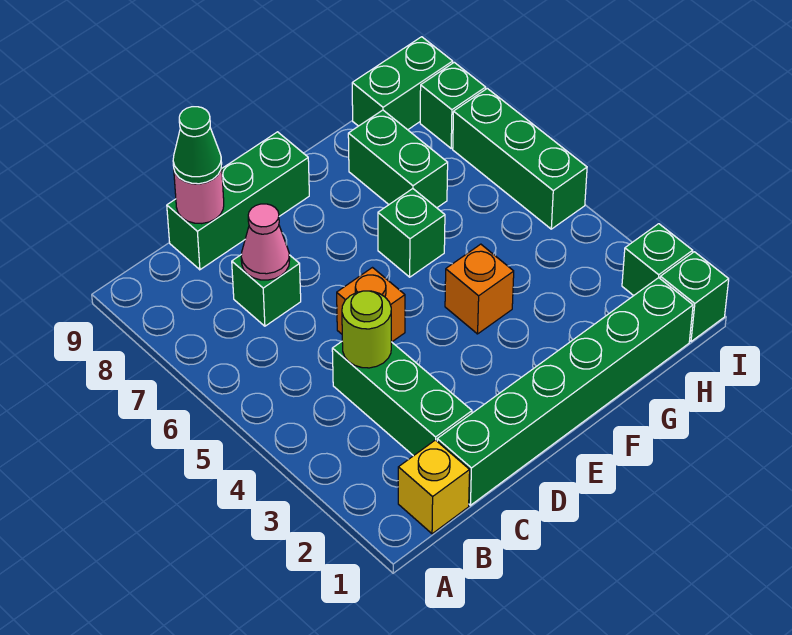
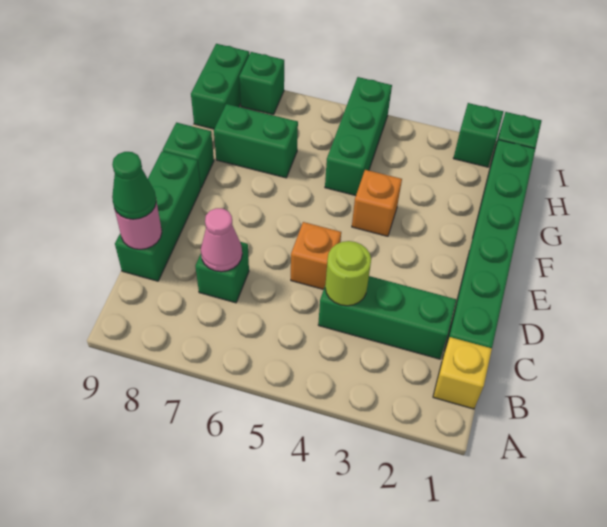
green brick F6 level 1 -> green brick F9 level 1
green brick I5:I7 level 1 -> green brick G5:I5 level 1

